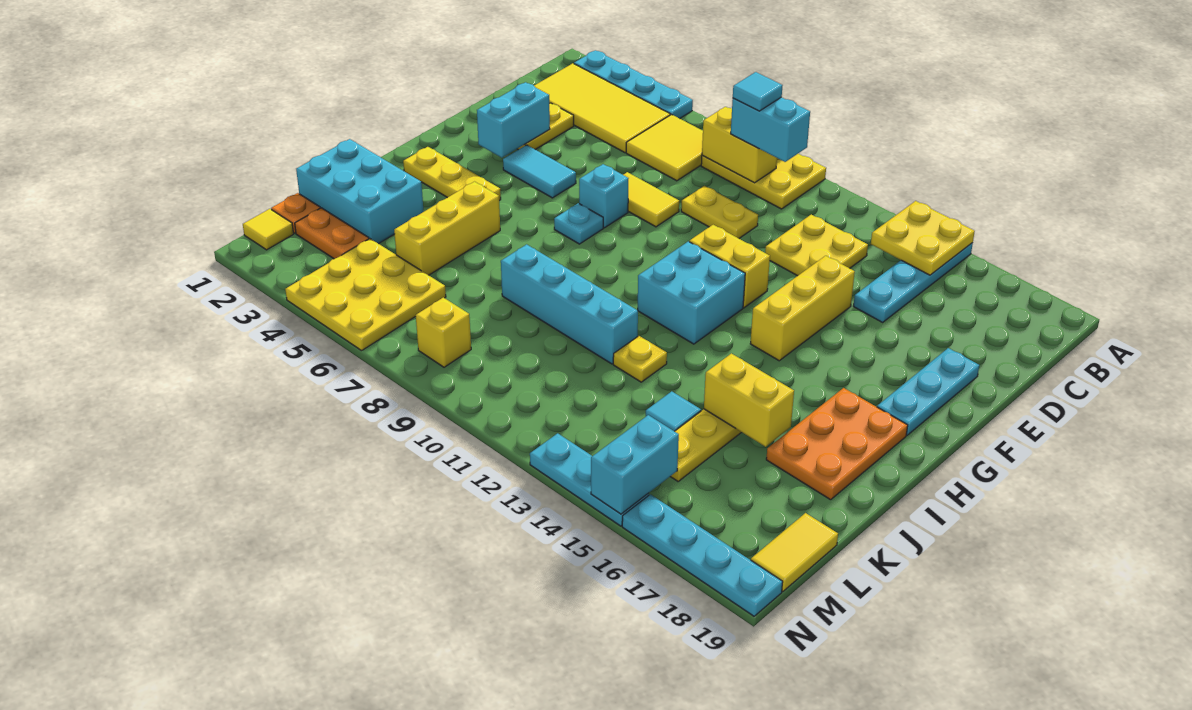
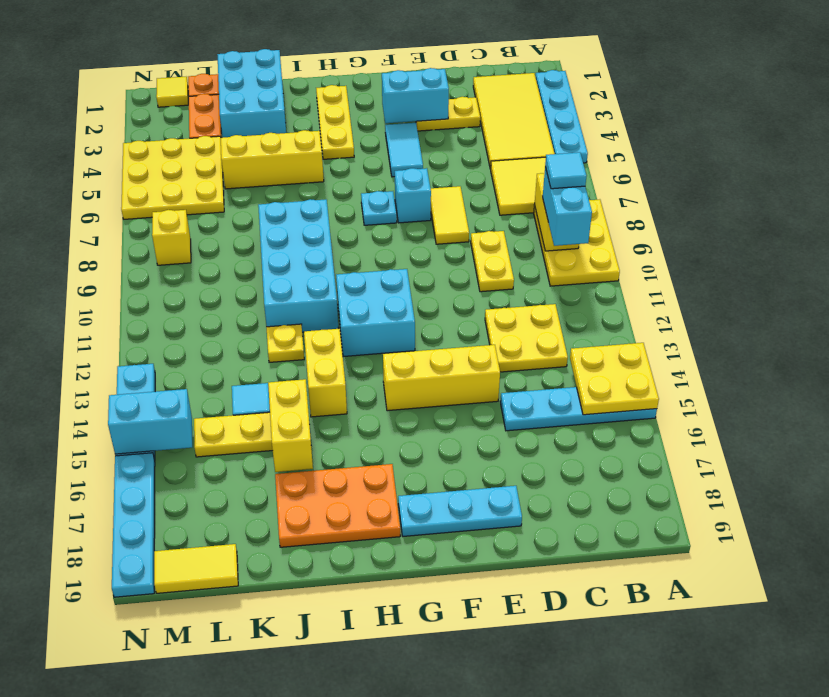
yellow brick F11:F12 level 1 -> yellow brick I13:I14 level 1
cyan brick J8:J11 level 1 -> cyan brick I8:J11 level 1

